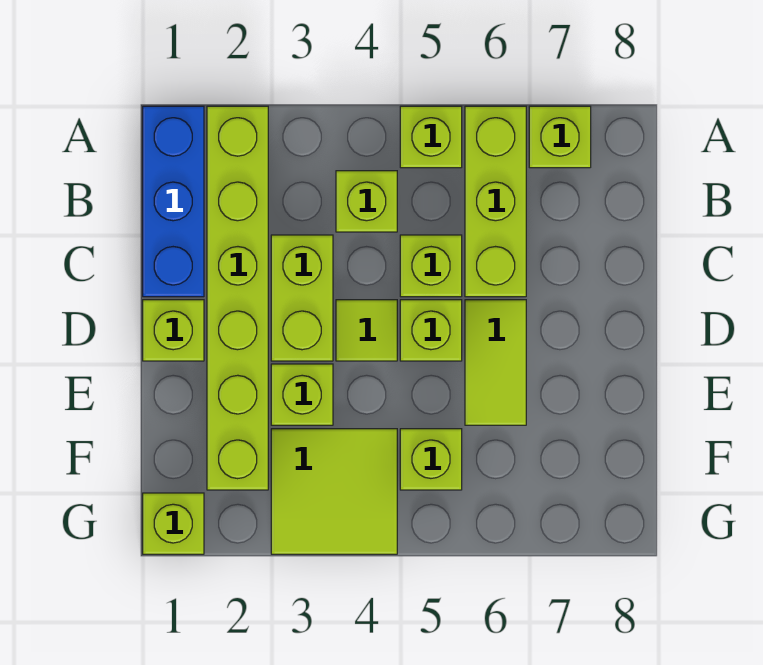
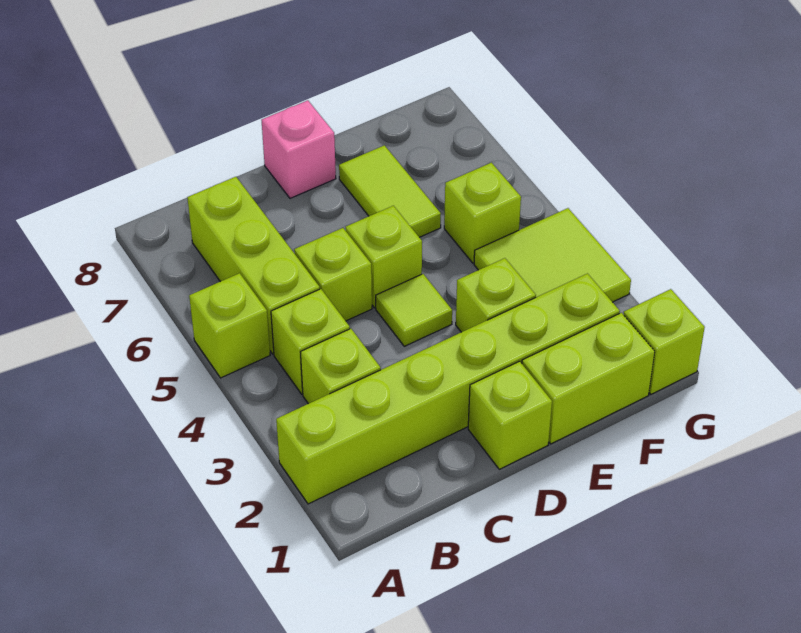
blue brick A1:C1 level 1 -> none
lime brick A6:C6 level 1 -> lime brick B5:B7 level 1
lime brick A7 level 1 -> lime brick B3 level 1
lime brick C3:D3 level 1 -> lime brick E1:F1 level 1
lime tile D6:E6 level 1 -> lime tile E6:E7 level 1
none -> pink brick D8 level 1

